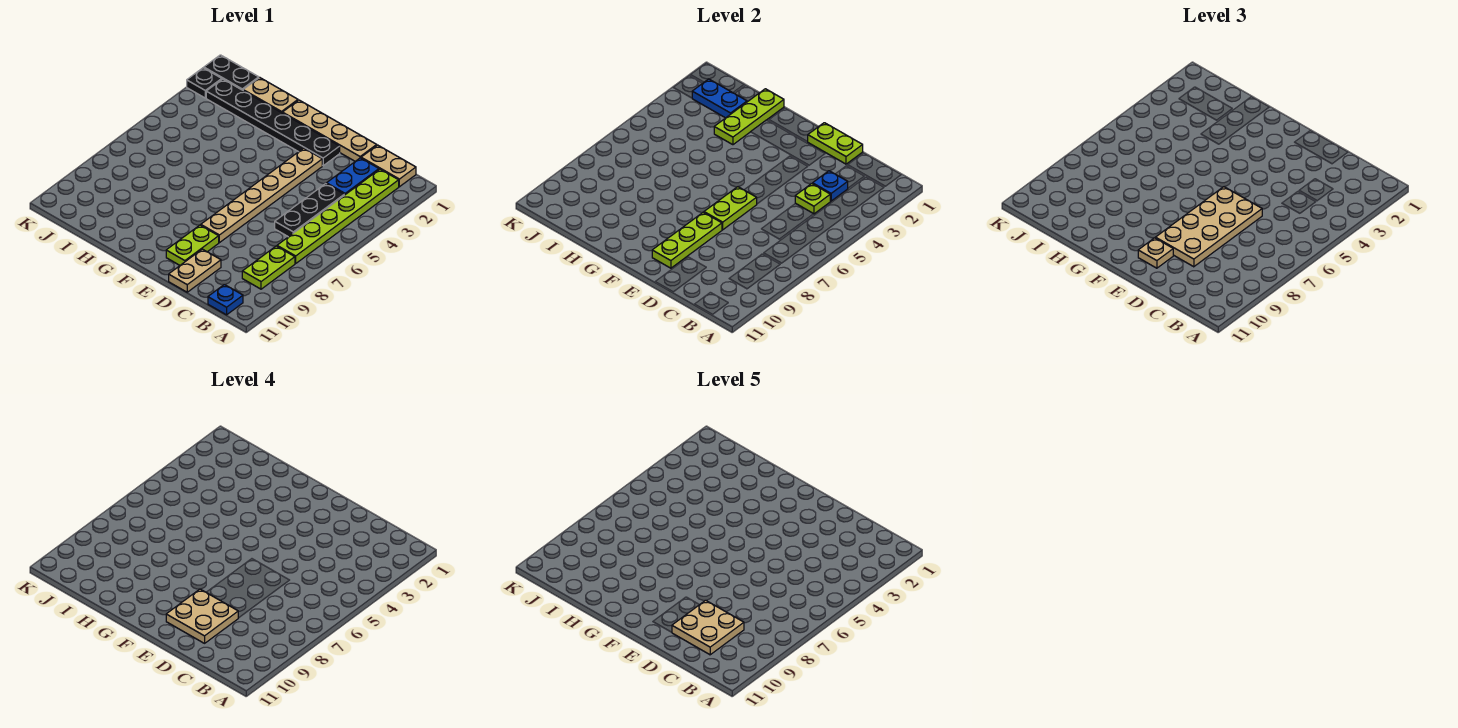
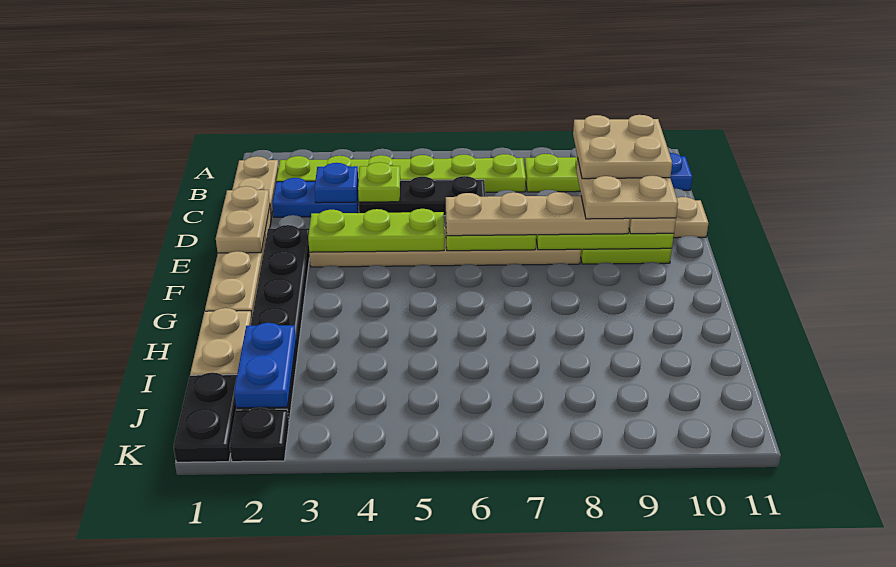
lime plate D1:E1 level 2 -> tan plate D1:E1 level 2
tan plate D6:E9 level 3 -> tan plate E6:E9 level 3
lime plate H1:H3 level 2 -> lime plate E3:E5 level 2

